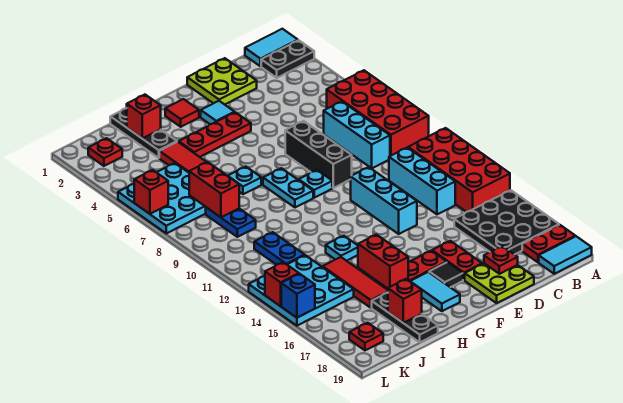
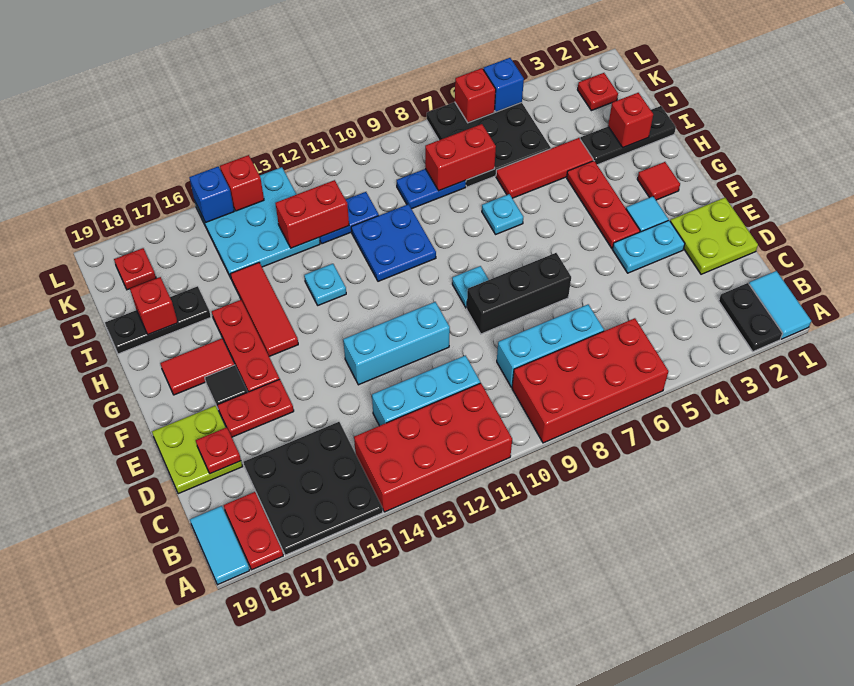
cyan plate G8:G9 level 1 -> cyan plate E3:E4 level 1
cyan tile G17:G18 level 1 -> red tile G17:G18 level 1
none -> blue plate H10:I11 level 1
red brick H15:H16 level 2 -> red brick J12:J13 level 2
red tile I14:I16 level 1 -> red tile G15:I15 level 1
cyan plate J5:L7 level 1 -> black plate J5:L7 level 1
none -> blue brick L5 level 2

